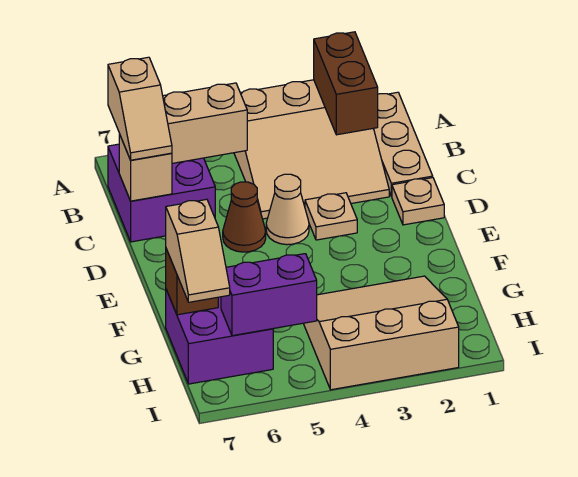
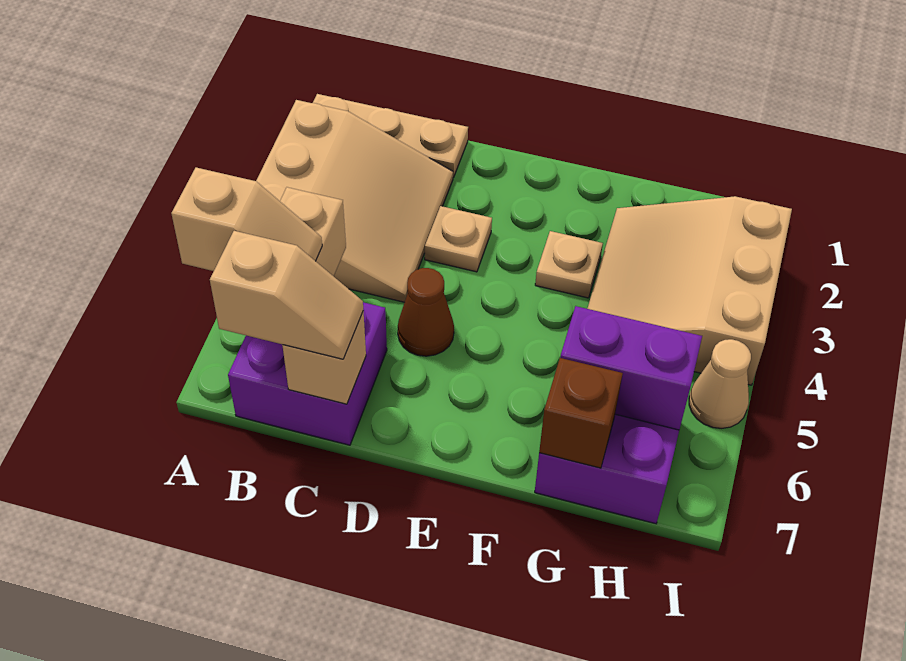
brown brick A2:B2 level 2 -> none
tan plate D1 level 1 -> tan plate F3 level 1
tan cone D4 level 1 -> tan cone I5 level 1
tan slope G7:H7 level 3 top G -> tan slope A6:B6 level 3 top A
purple brick H5:H6 level 2 -> purple brick G6:H6 level 2

